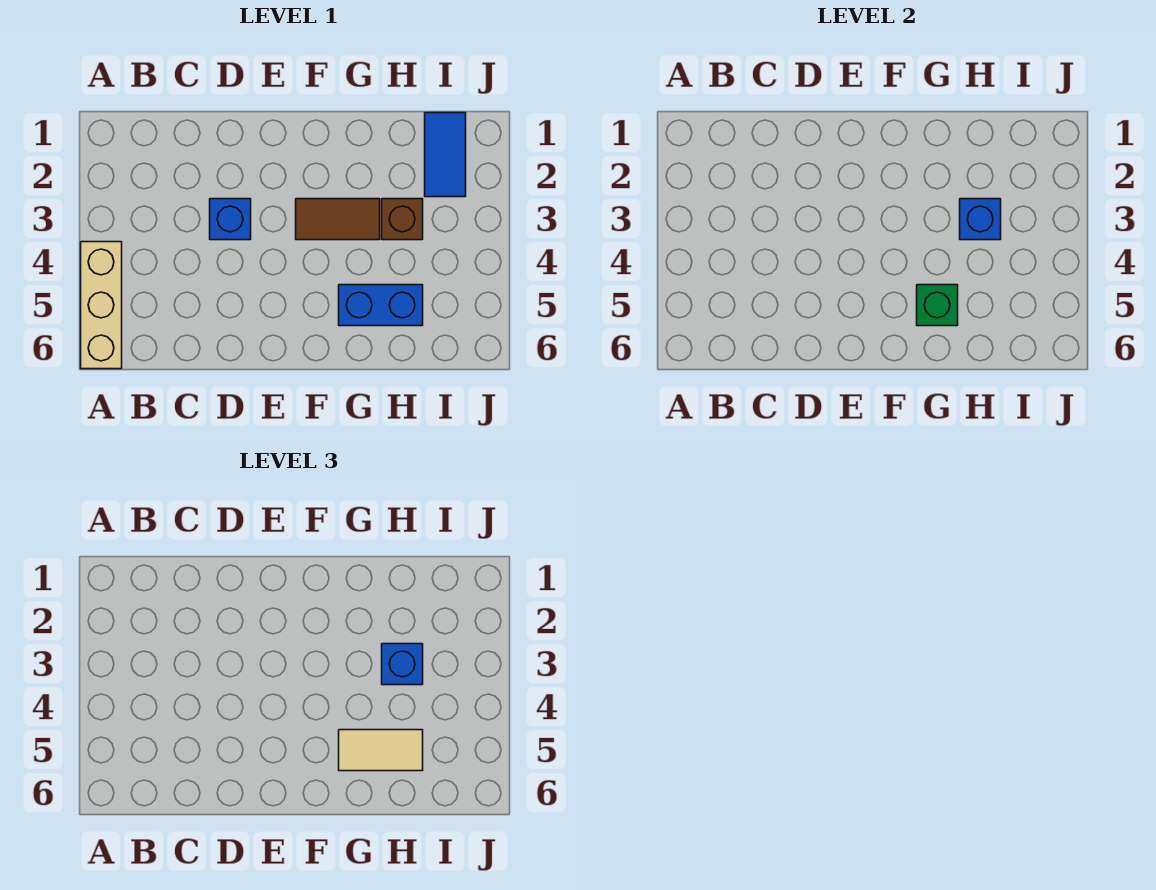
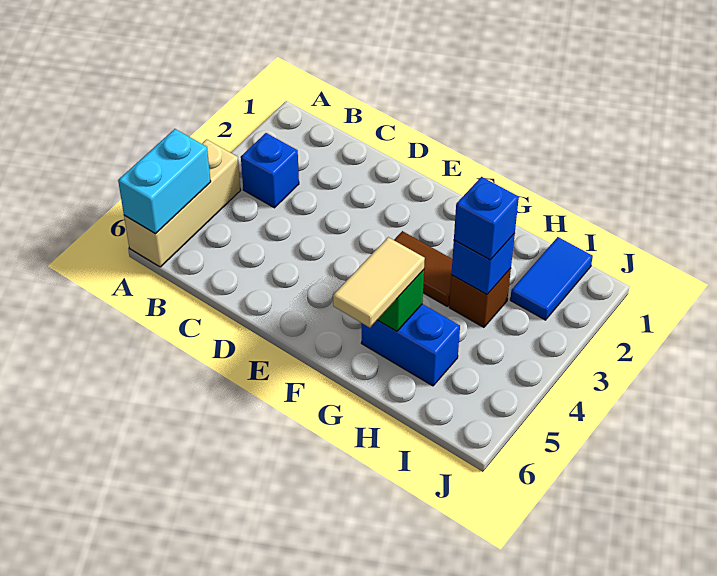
none -> cyan brick A5:A6 level 2
blue brick D3 level 1 -> blue brick B3 level 1
tan tile G5:H5 level 3 -> tan tile G5:G6 level 3

